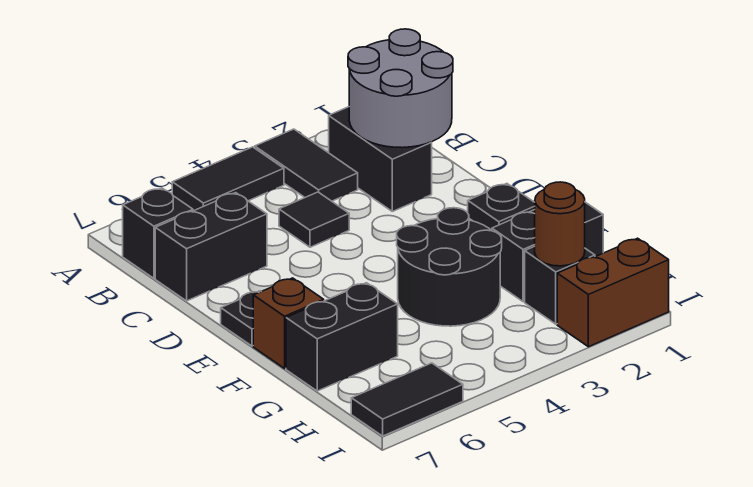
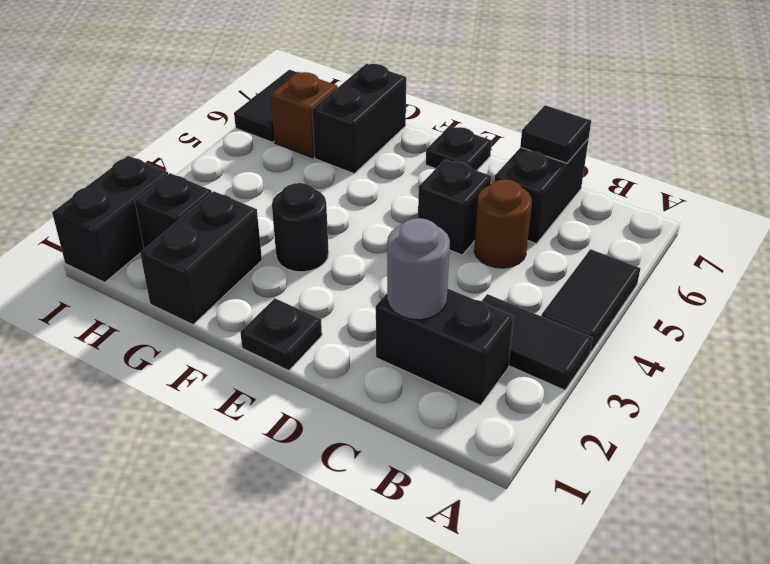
grey round brick B1:C2 level 2 -> grey round brick C2 level 2
black brick B7 level 1 -> black brick D5 level 1
black tile C4 level 1 -> black tile C7 level 2
black round brick F3:G4 level 1 -> black round brick F3 level 1
brown brick F7 level 1 -> brown brick H6 level 1
brown round brick H2 level 2 -> brown round brick C5 level 1
brown brick I1:I2 level 1 -> black brick I1:I2 level 1

